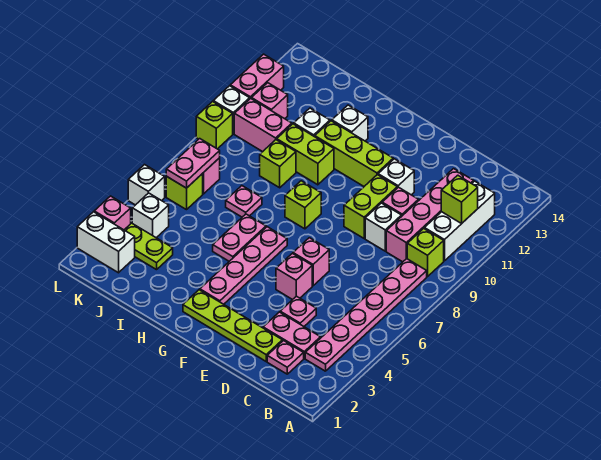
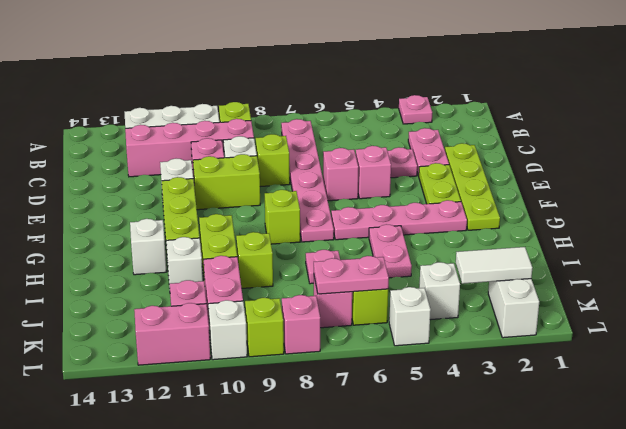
pink plate B3:B8 level 1 -> pink plate B7:G7 level 1
lime brick B11 level 2 -> lime brick D8 level 1
pink plate C2 level 1 -> pink plate A3 level 1
pink plate H5:H6 level 1 -> pink plate H5:I5 level 1
lime plate J3:K3 level 1 -> lime plate E3:F3 level 1
none -> white tile K2:K3 level 2
pink brick L3 level 1 -> pink brick L8 level 1

